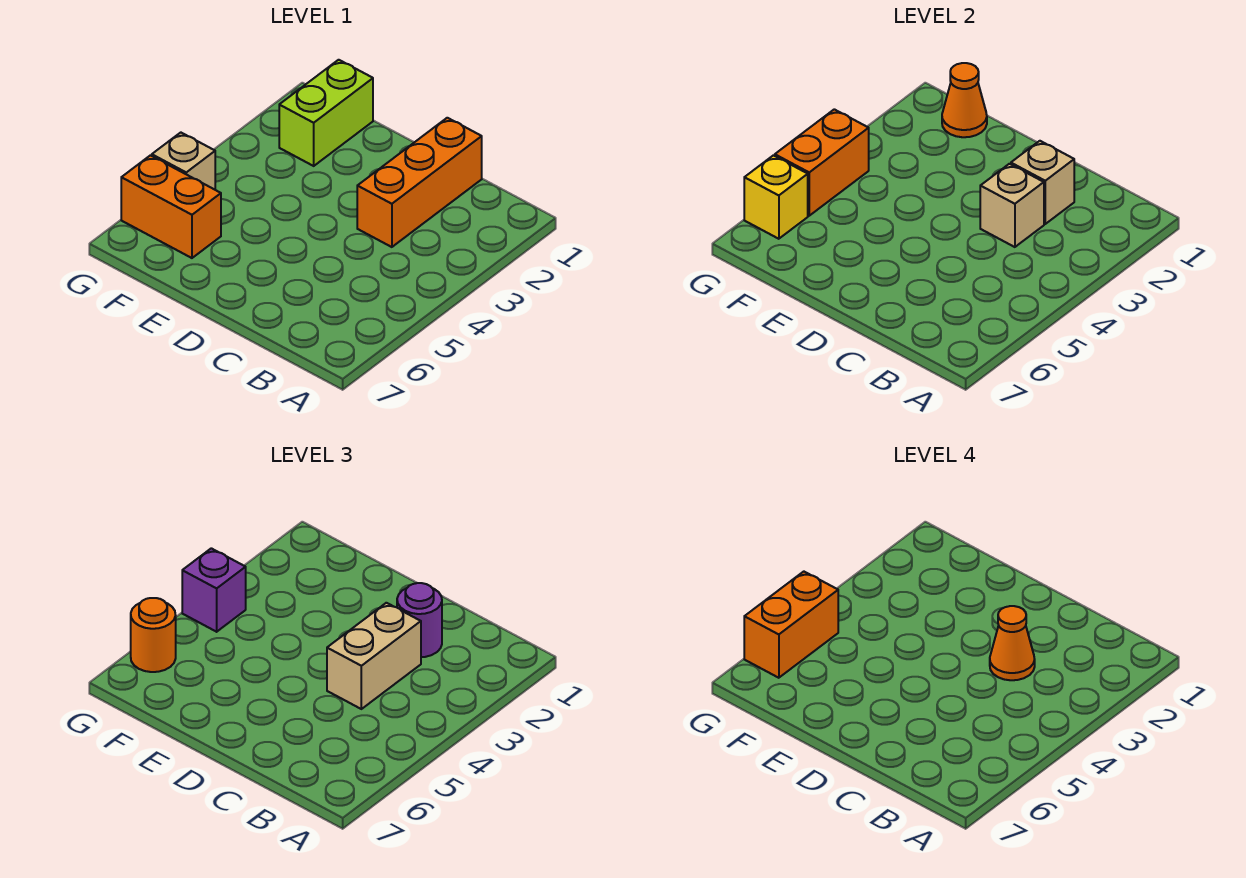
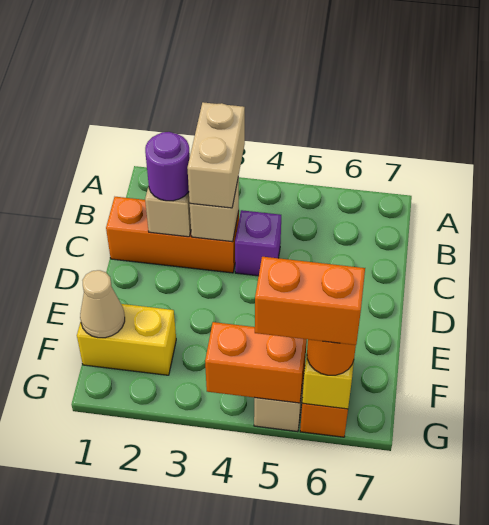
tan brick C3:C4 level 3 -> tan brick B3:C3 level 3
orange cone C3 level 4 -> none
lime brick F1:F2 level 1 -> yellow brick F1:F2 level 1
orange cone F1 level 2 -> tan cone F1 level 2
purple brick G4 level 3 -> purple brick C4 level 1

